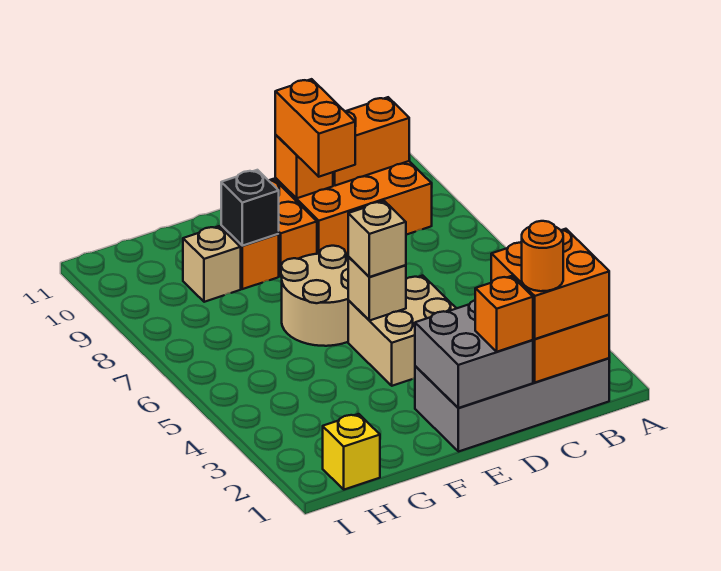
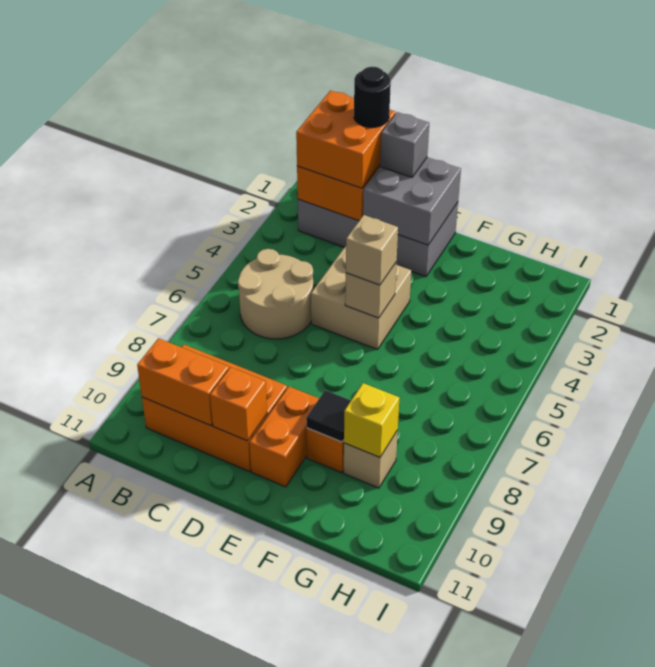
orange round brick C1 level 4 -> black round brick C1 level 4
orange brick D1 level 3 -> grey brick D1 level 3
orange brick D9:D10 level 3 -> none
tan round brick E6:F7 level 1 -> tan round brick B5:C6 level 1
black brick F9 level 2 -> black tile F9 level 2
yellow brick H1 level 1 -> yellow brick G9 level 2

